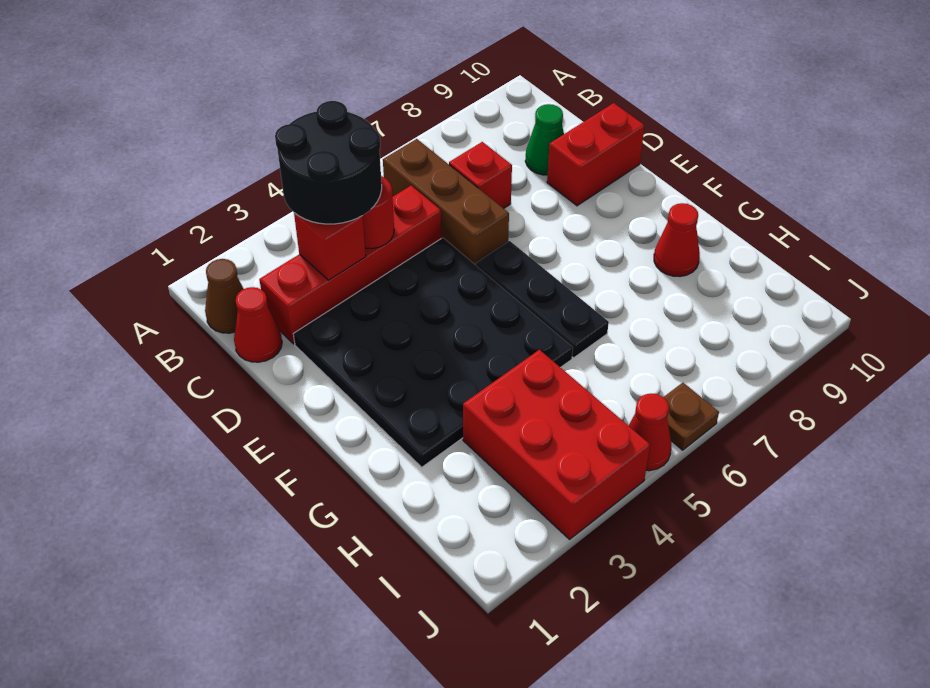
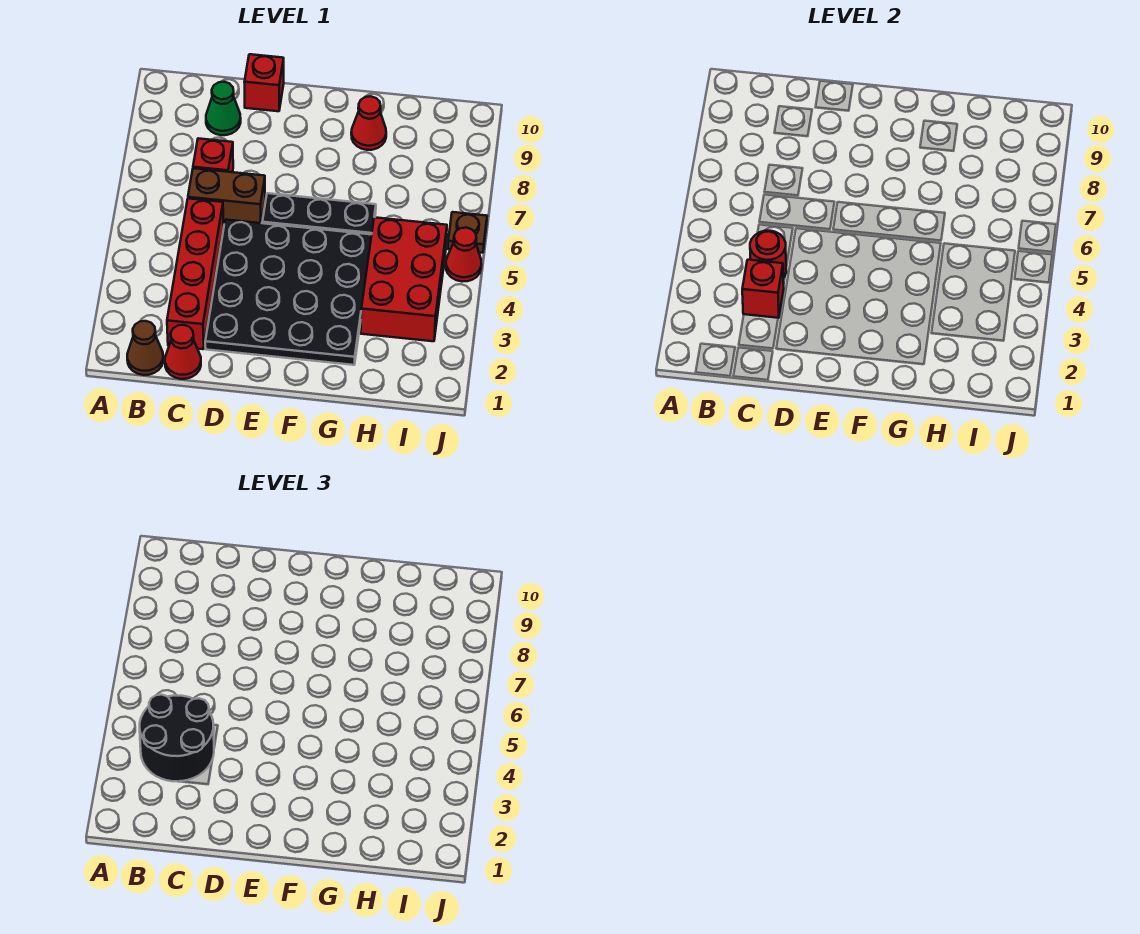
brown brick B6:D6 level 1 -> brown brick C6:D6 level 1
red brick D9:D10 level 1 -> red brick D10 level 1
red brick H3:J4 level 1 -> red brick H3:I5 level 1

